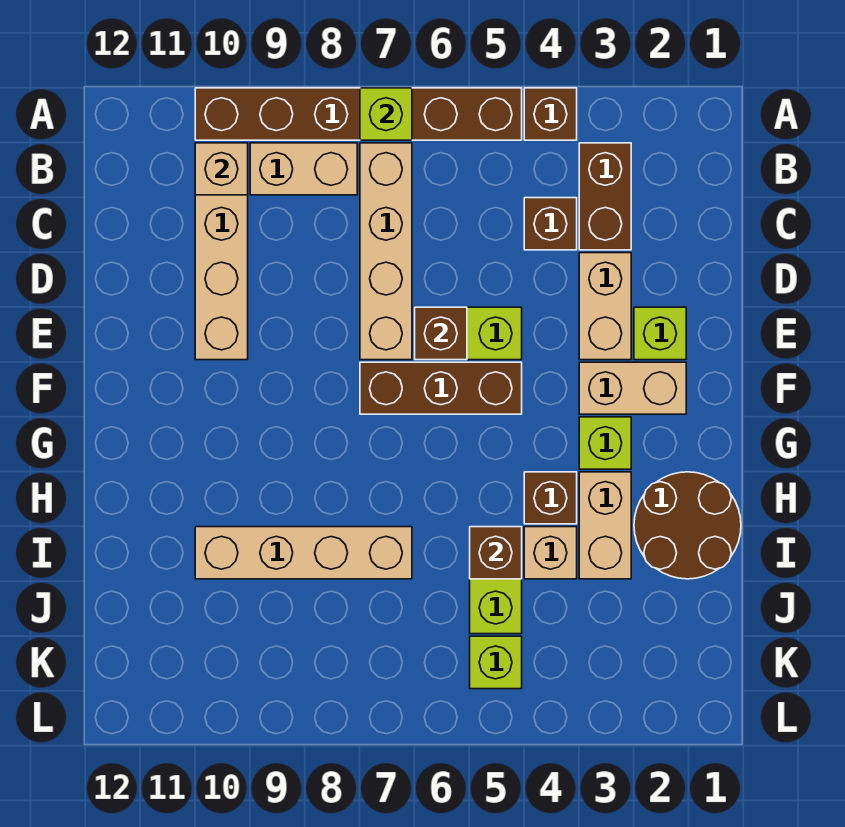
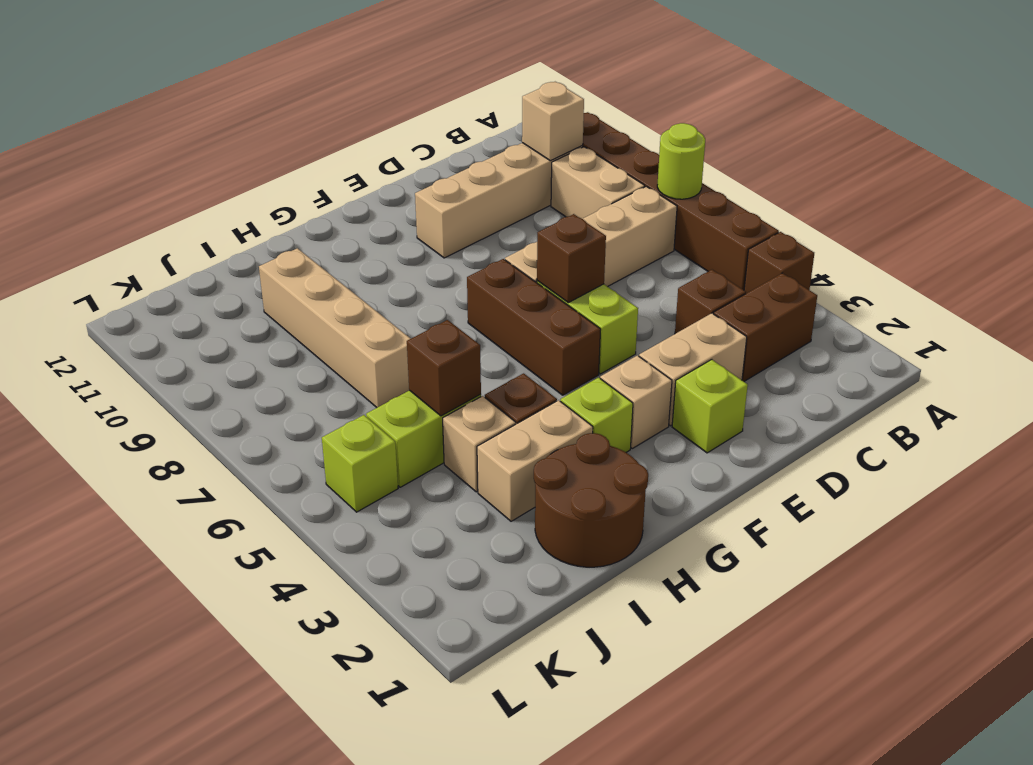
lime brick A7 level 2 -> lime round brick A7 level 2
tan brick F2:F3 level 1 -> tan brick F3 level 1

